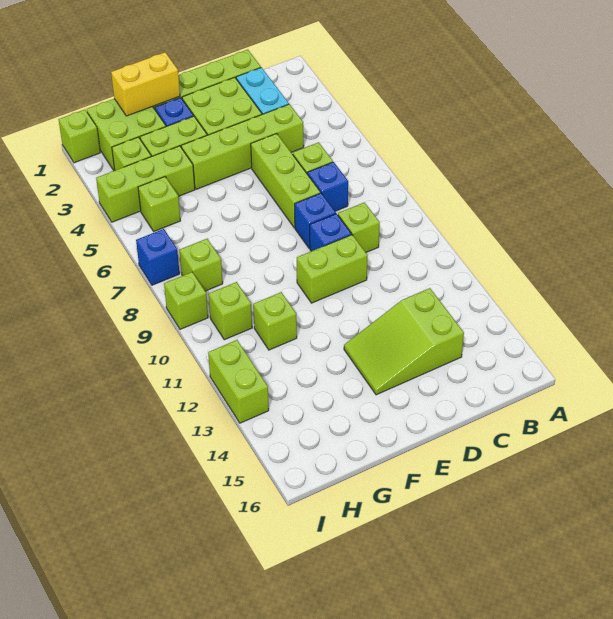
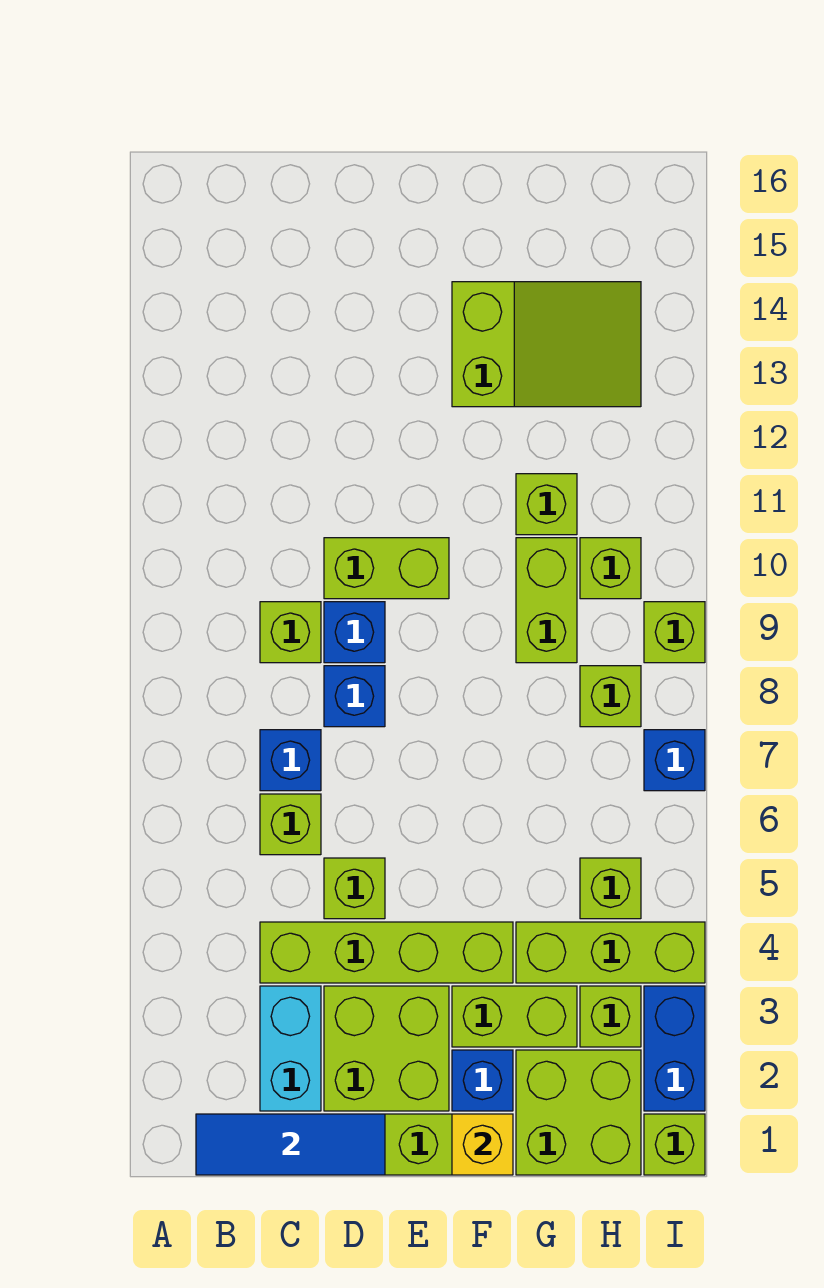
none -> blue tile B1:D1 level 2
lime slope C13:E14 level 1 top C -> lime slope F13:H14 level 1 top F
lime brick D5:D7 level 1 -> lime brick D5 level 1
yellow brick F1:G1 level 2 -> yellow brick F1 level 2
none -> blue brick I2:I3 level 1
lime brick I12:I13 level 1 -> lime brick G9:G10 level 1

